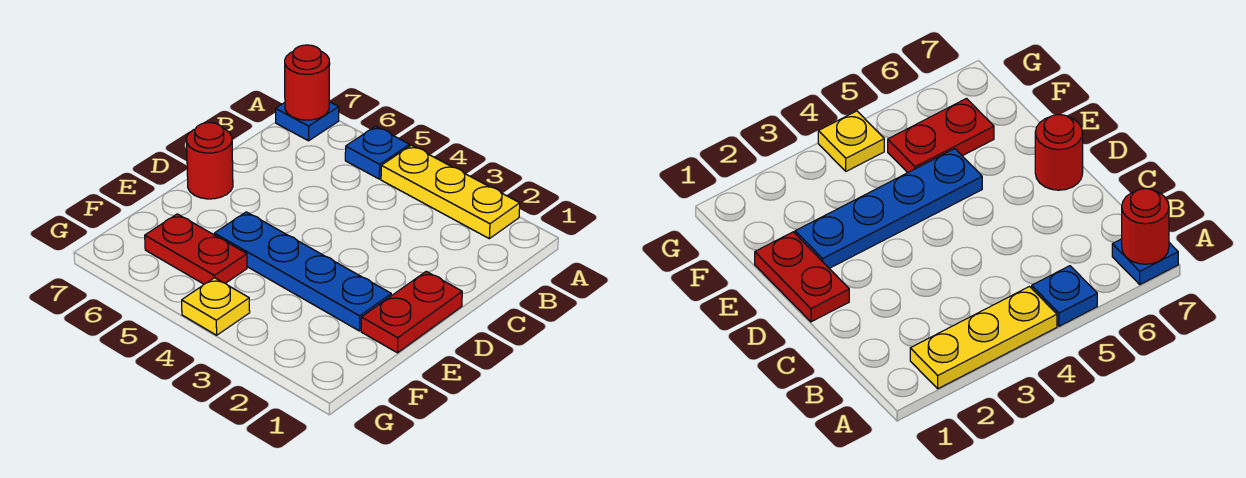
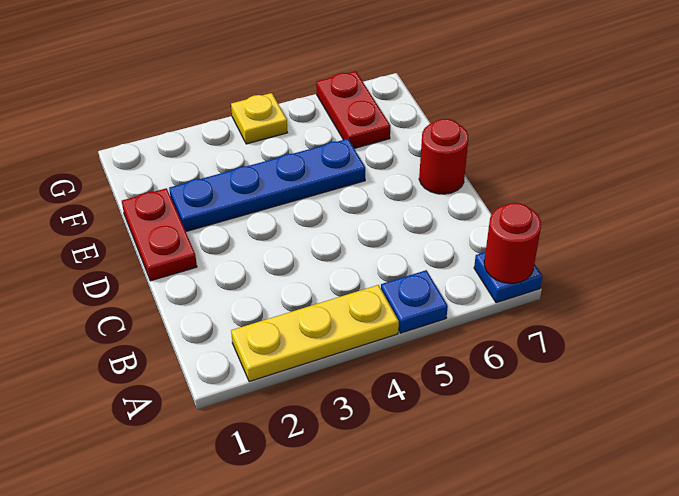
red plate F5:F6 level 1 -> red plate F6:G6 level 1

